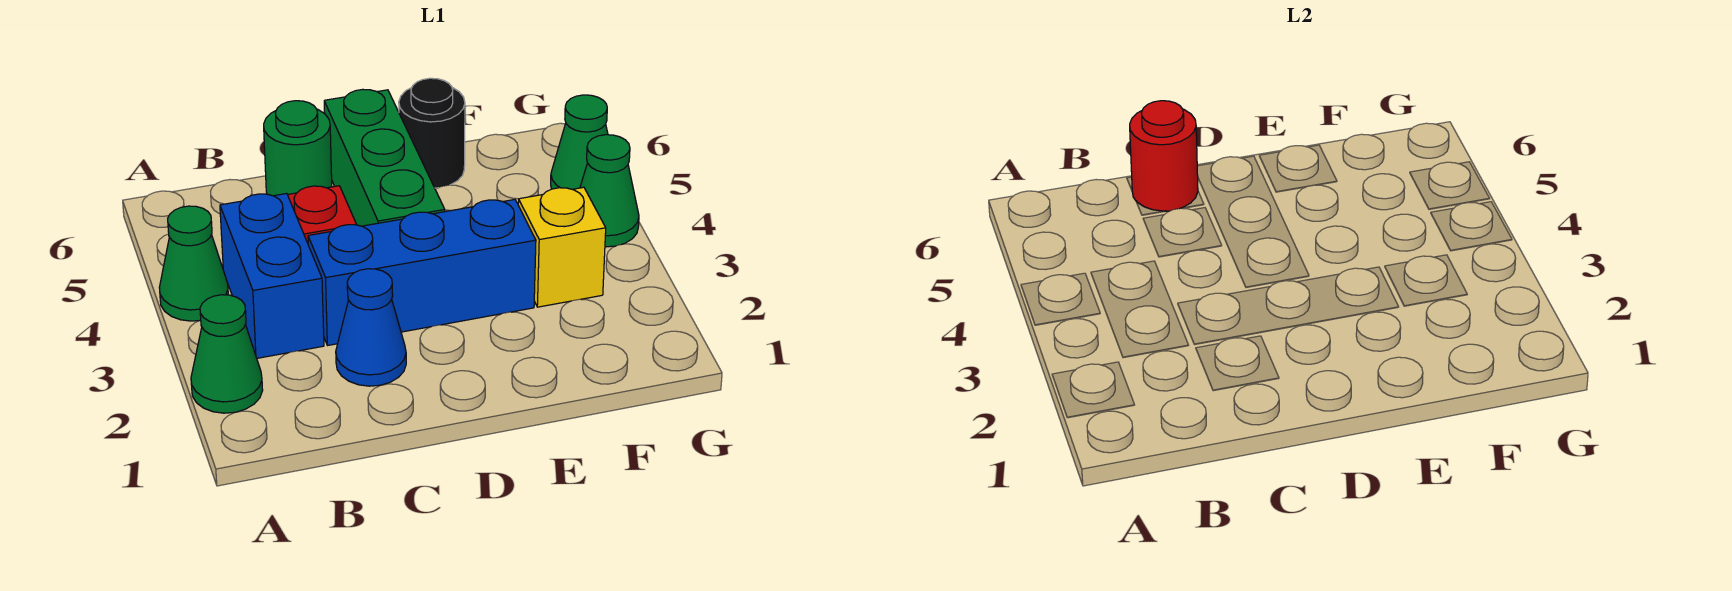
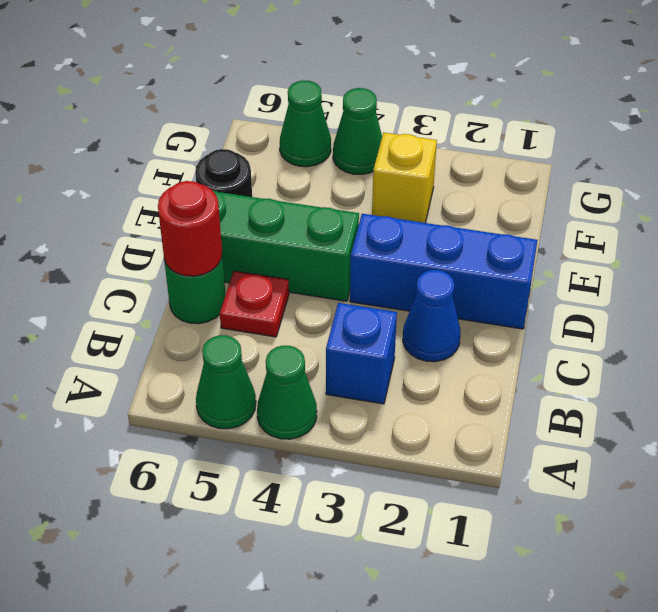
green cone A2 level 1 -> green cone A5 level 1
blue brick B3:B4 level 1 -> blue brick B3 level 1
blue brick C3:E3 level 1 -> blue brick D1:D3 level 1

